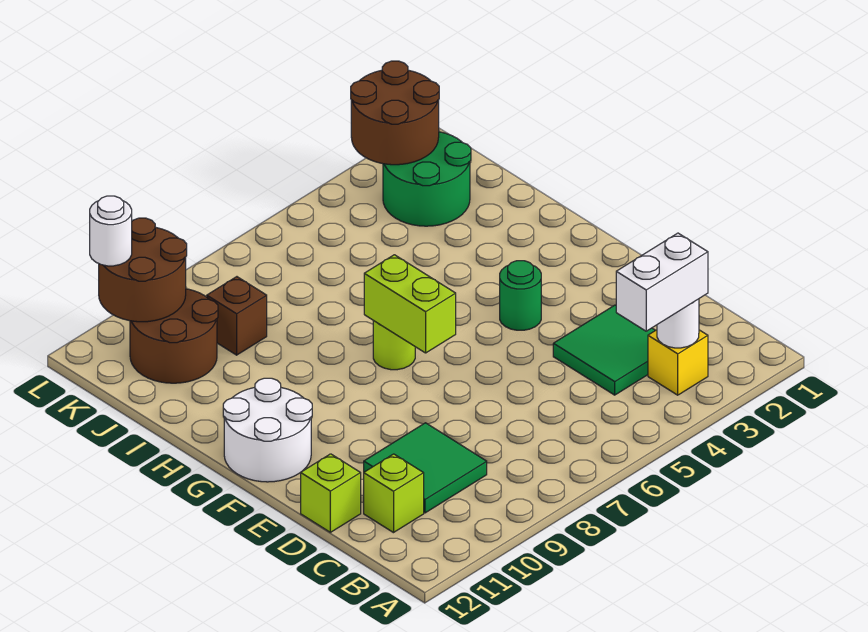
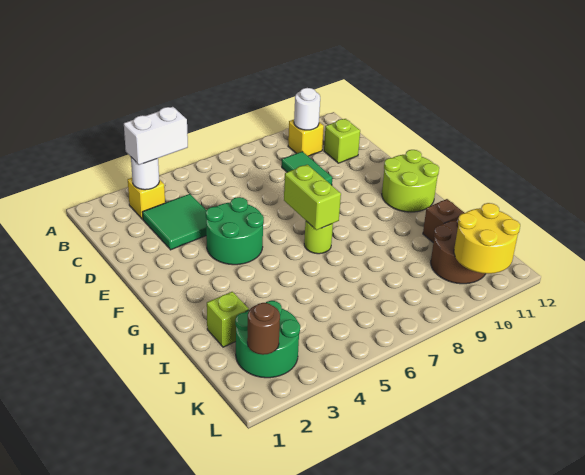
none -> yellow brick B10 level 1
green tile C9:D10 level 1 -> green tile C9:D9 level 1
lime brick D12 level 1 -> lime brick I2 level 1
green round brick F4 level 1 -> green round brick E4:F5 level 1
white round brick F11:G12 level 1 -> lime round brick F11:G12 level 1
brown brick J9 level 1 -> brown brick I11 level 1
brown round brick K2:L3 level 2 -> brown round brick K2 level 2
brown round brick K10:L11 level 2 -> yellow round brick K10:L11 level 2
white round brick L11 level 3 -> white round brick B10 level 2

